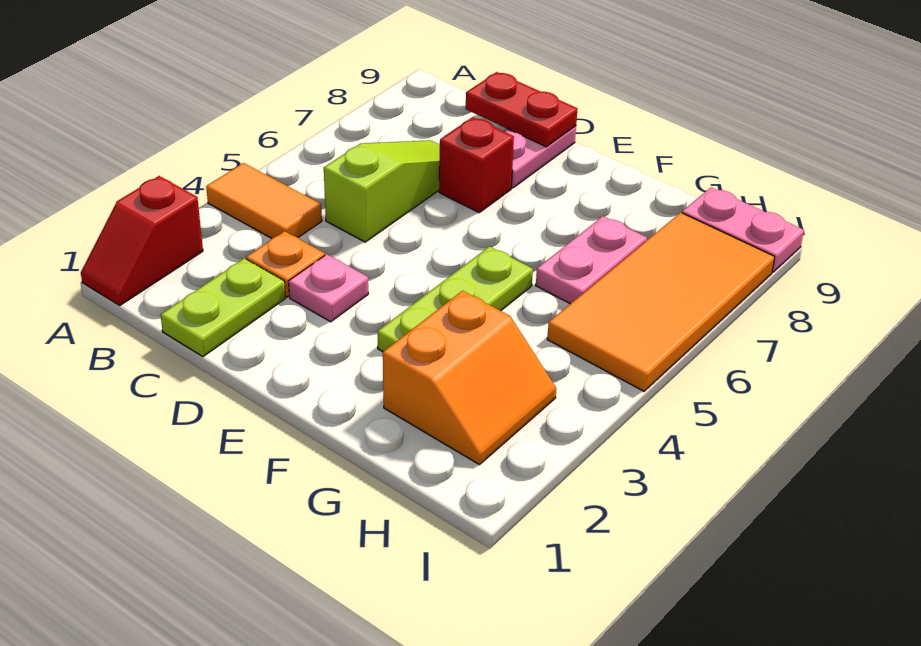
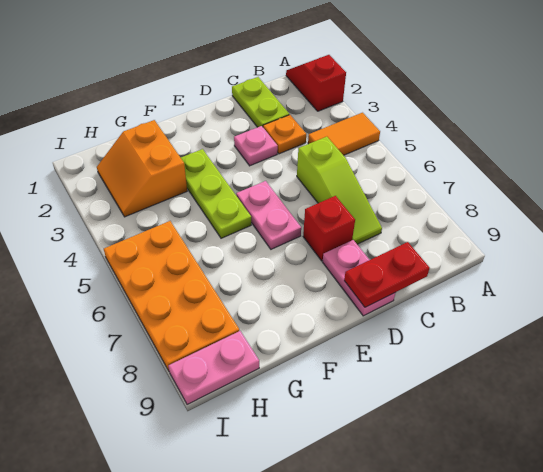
pink plate G6:G7 level 1 -> pink plate E5:E6 level 1
orange tile H5:I8 level 1 -> orange plate H5:I8 level 1

